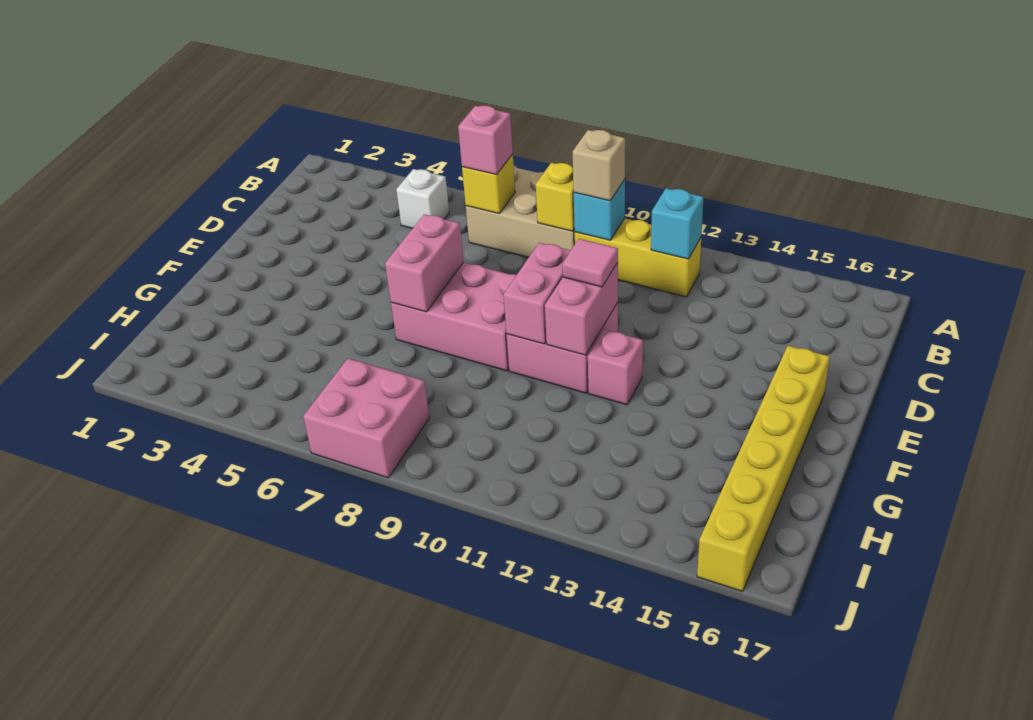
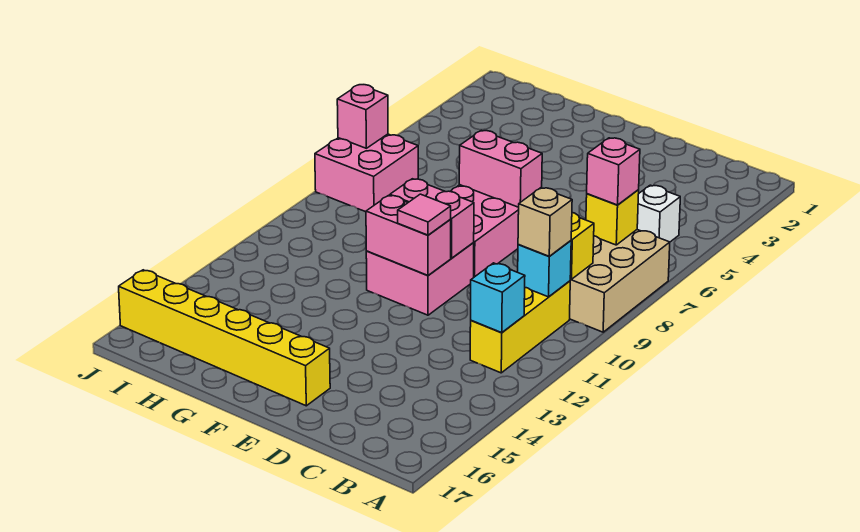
pink brick F12 level 1 -> pink brick J7 level 2

